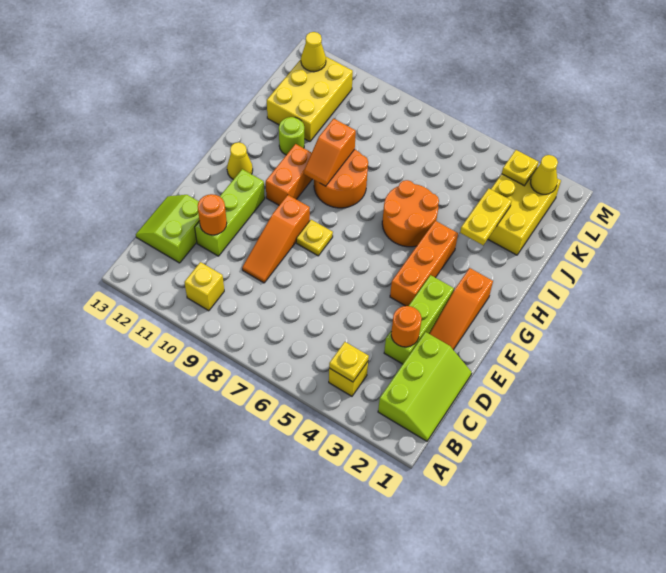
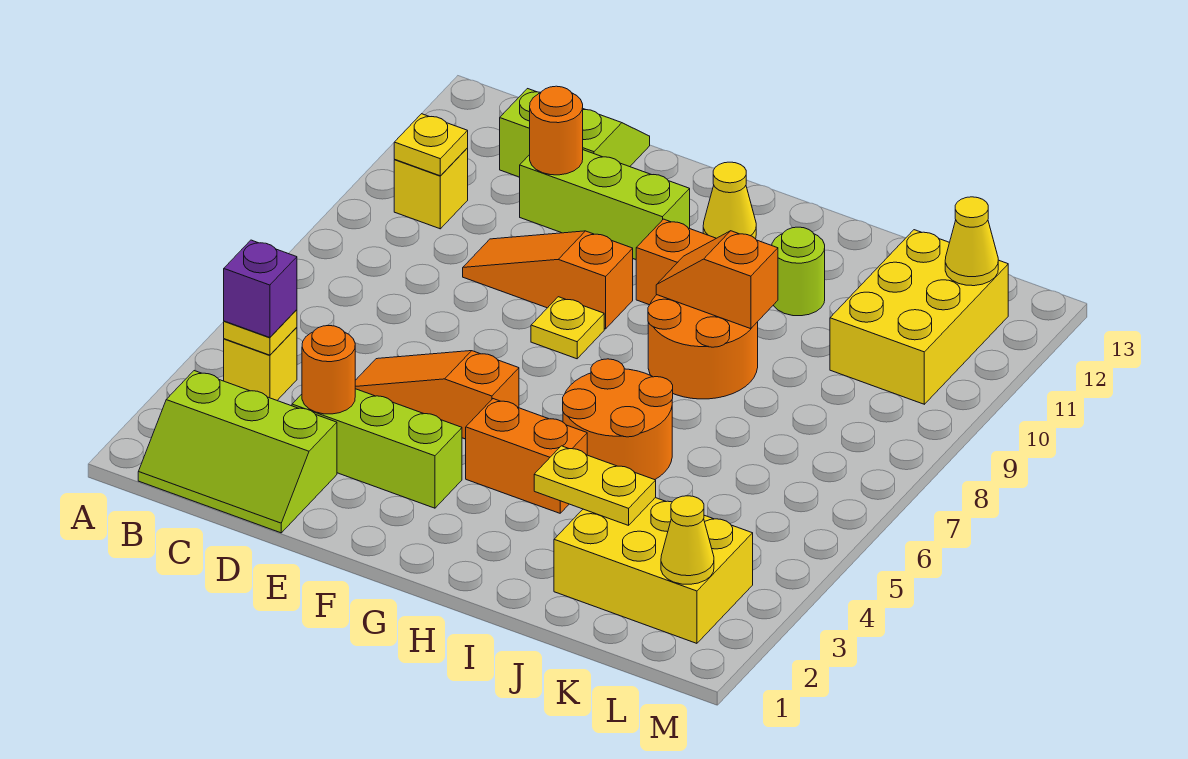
none -> purple brick B4 level 3
orange slope E2:G2 level 1 top G -> orange slope D5:F5 level 1 top F
orange brick F4:H4 level 1 -> orange brick G4:H4 level 1
yellow brick J11:L12 level 1 -> yellow brick K10:L12 level 1
yellow plate L3 level 2 -> yellow plate B10 level 2

